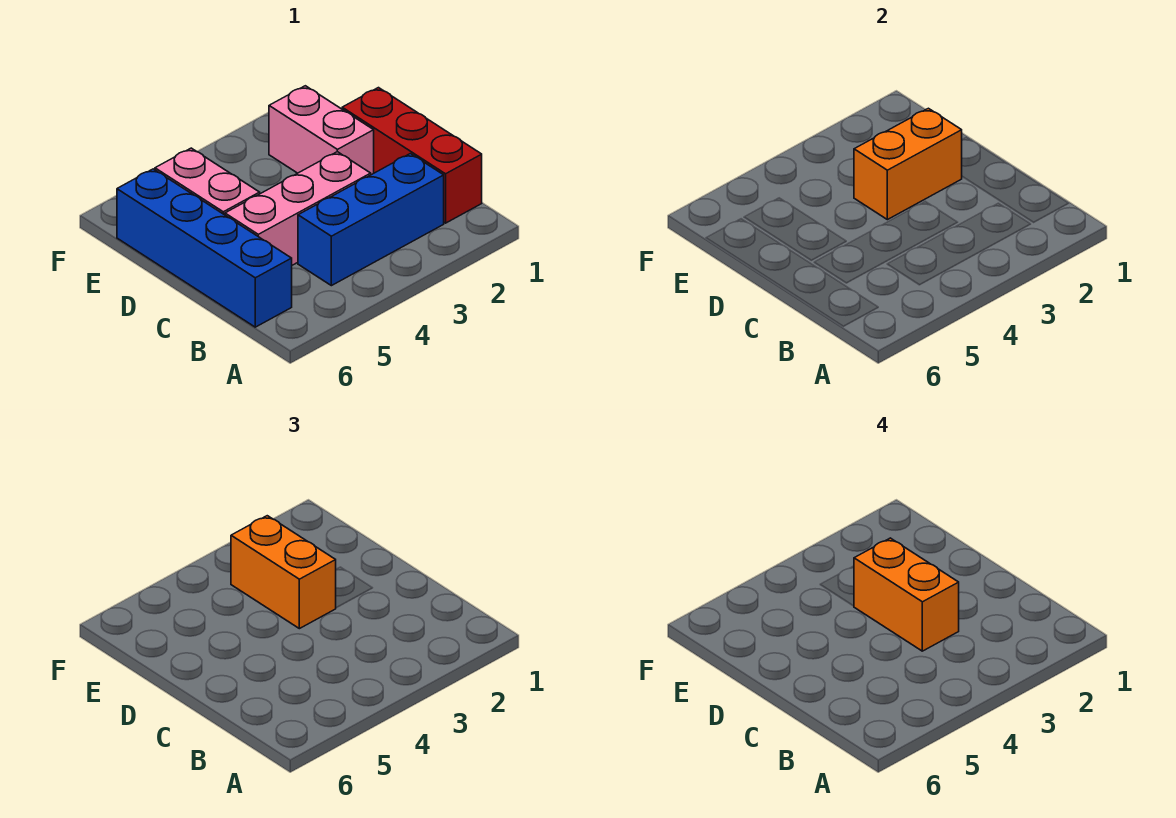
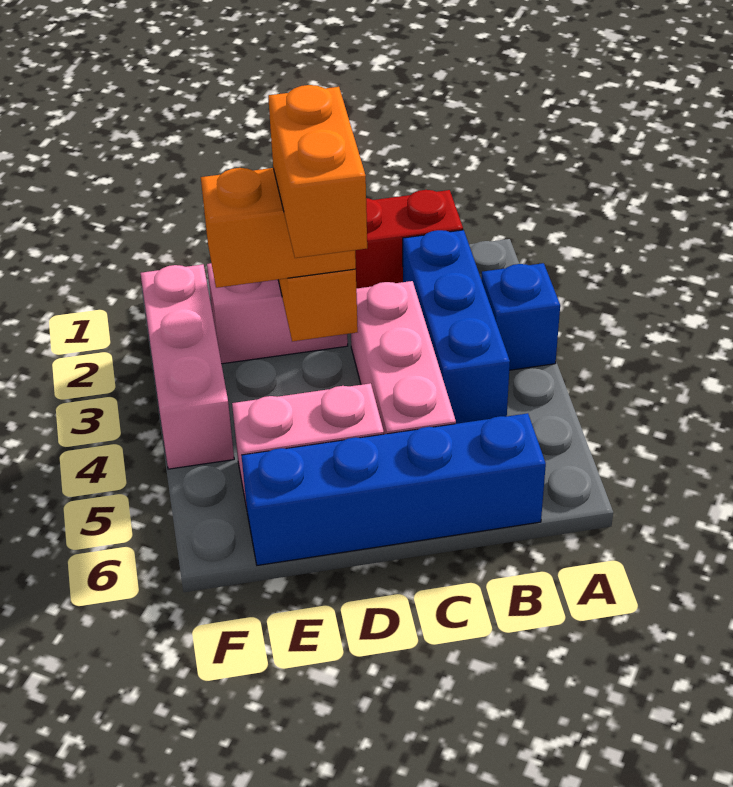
none -> blue brick A3 level 1
orange brick C3:D3 level 4 -> orange brick D3:D4 level 4
none -> pink brick F2:F4 level 1

